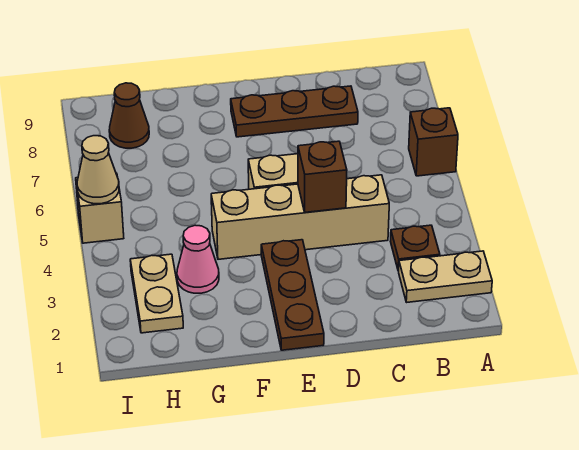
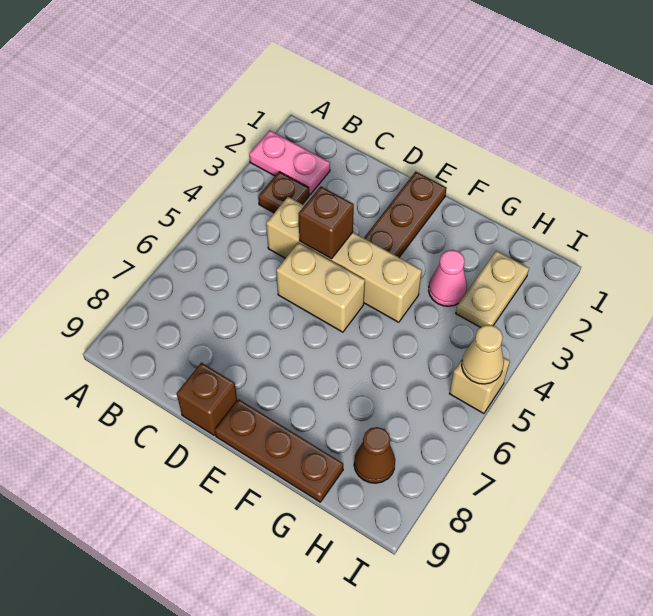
tan plate A2:B2 level 1 -> pink plate A2:B2 level 1
brown brick A6 level 1 -> brown brick D9 level 1
brown plate C8:E8 level 1 -> brown plate E9:G9 level 1

